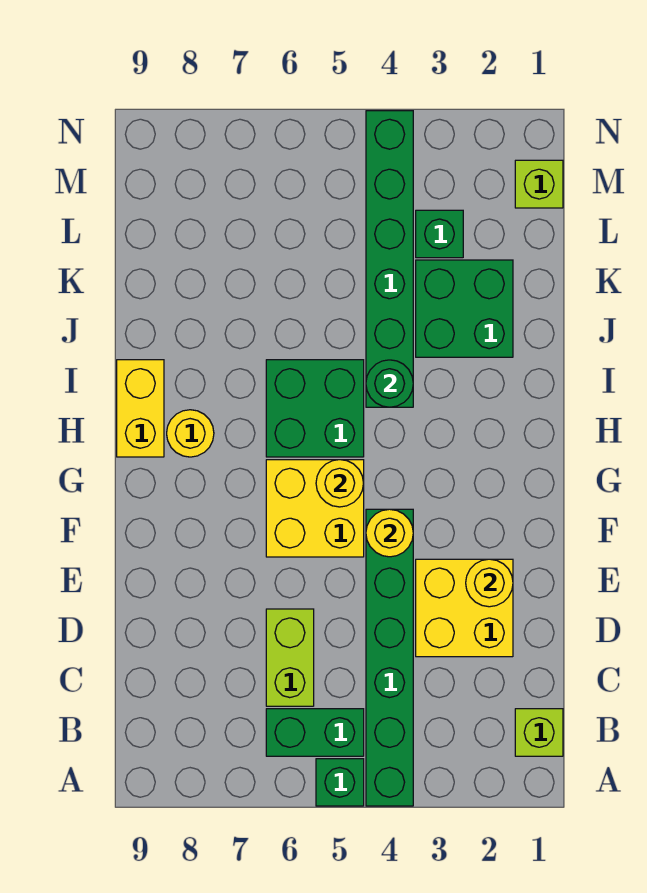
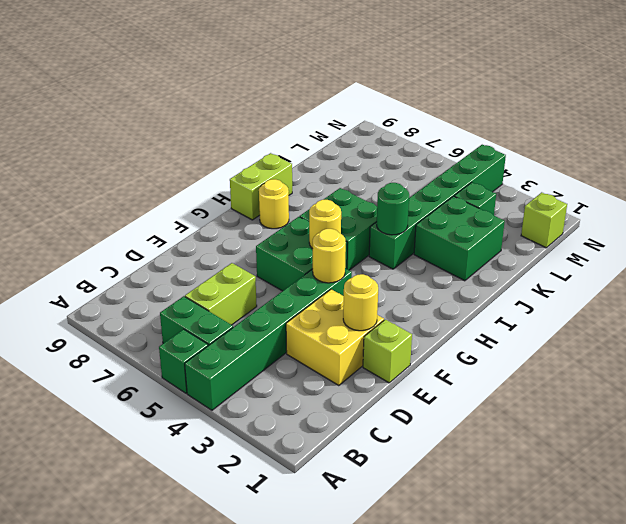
lime brick B1 level 1 -> lime brick E1 level 1
yellow brick F5:G6 level 1 -> green brick F5:G6 level 1
yellow brick H9:I9 level 1 -> lime brick H9:I9 level 1

